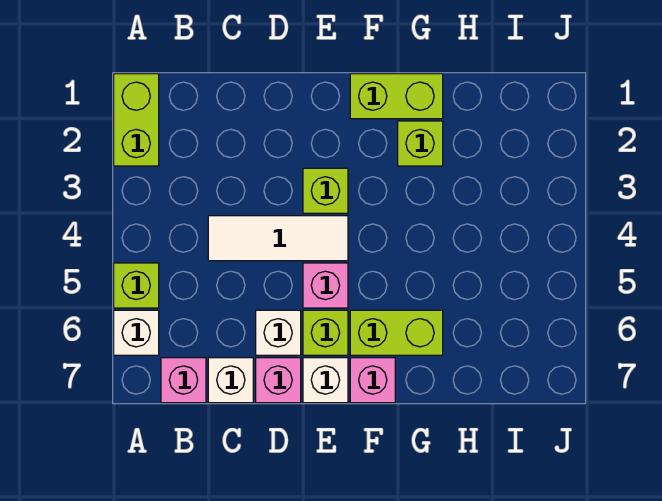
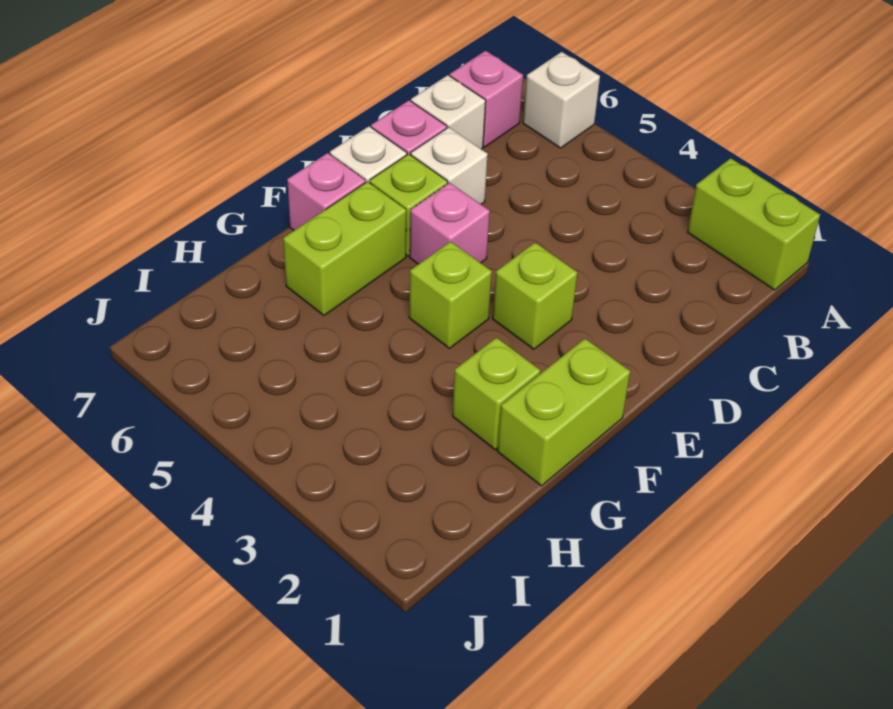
lime brick A5 level 1 -> lime brick F4 level 1
white tile C4:E4 level 1 -> none

